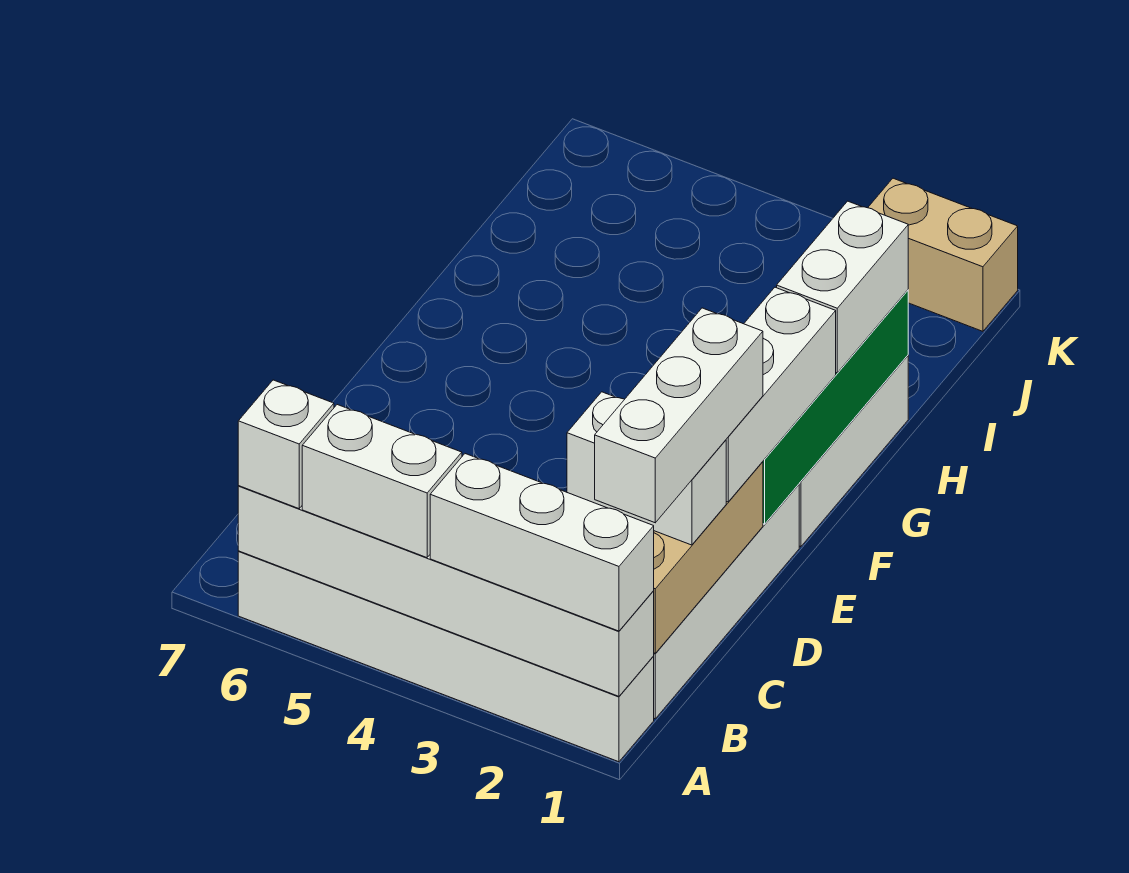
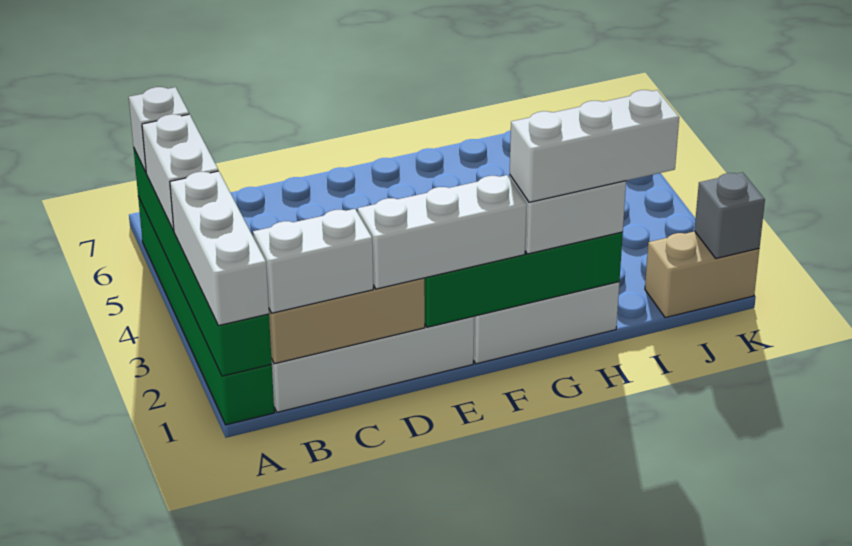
white brick A1:A6 level 1 -> green brick A1:A6 level 1
white brick A1:A6 level 2 -> green brick A1:A6 level 2
white brick B1:D1 level 4 -> white brick G1:I1 level 4
white brick C1:C2 level 3 -> white brick B1:C1 level 3
tan brick K1:K2 level 1 -> tan brick J1:K1 level 1
none -> grey brick K1 level 2

